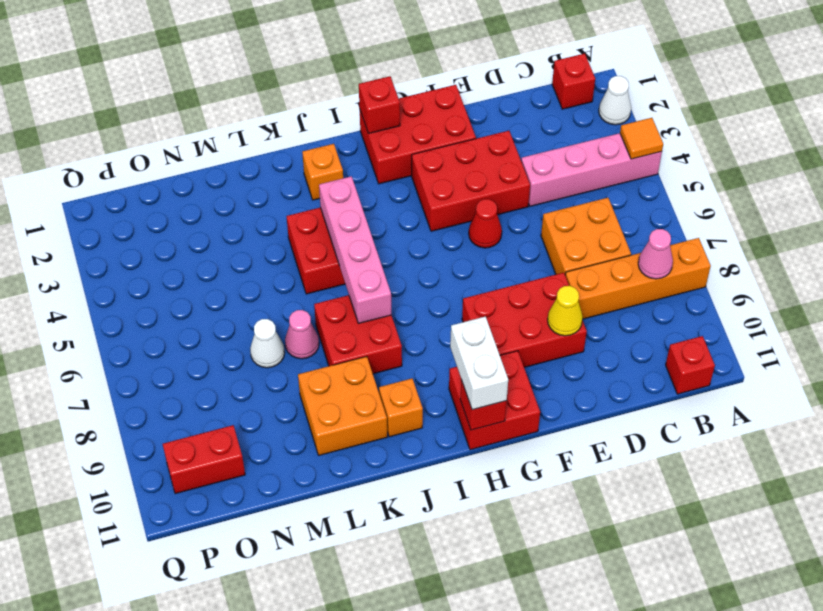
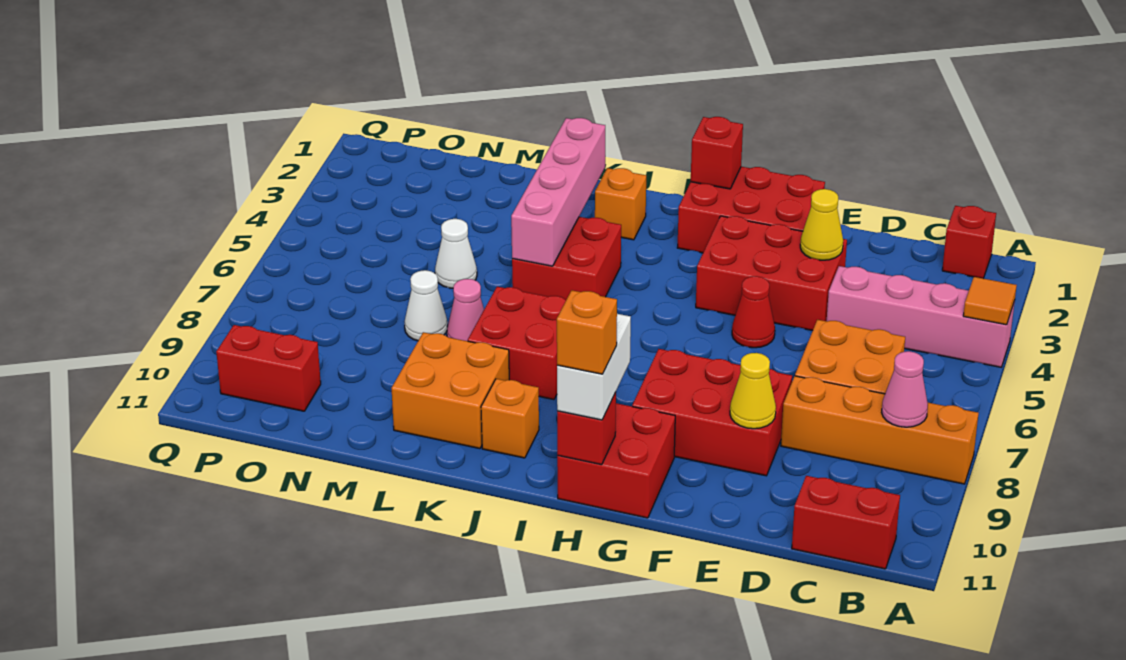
white cone A2 level 1 -> white cone M5 level 1
red brick B11 level 1 -> red brick B11:C11 level 1
none -> yellow cone E3 level 2
none -> orange brick H11 level 4
pink brick J4:J7 level 2 -> pink brick K2:K5 level 2

